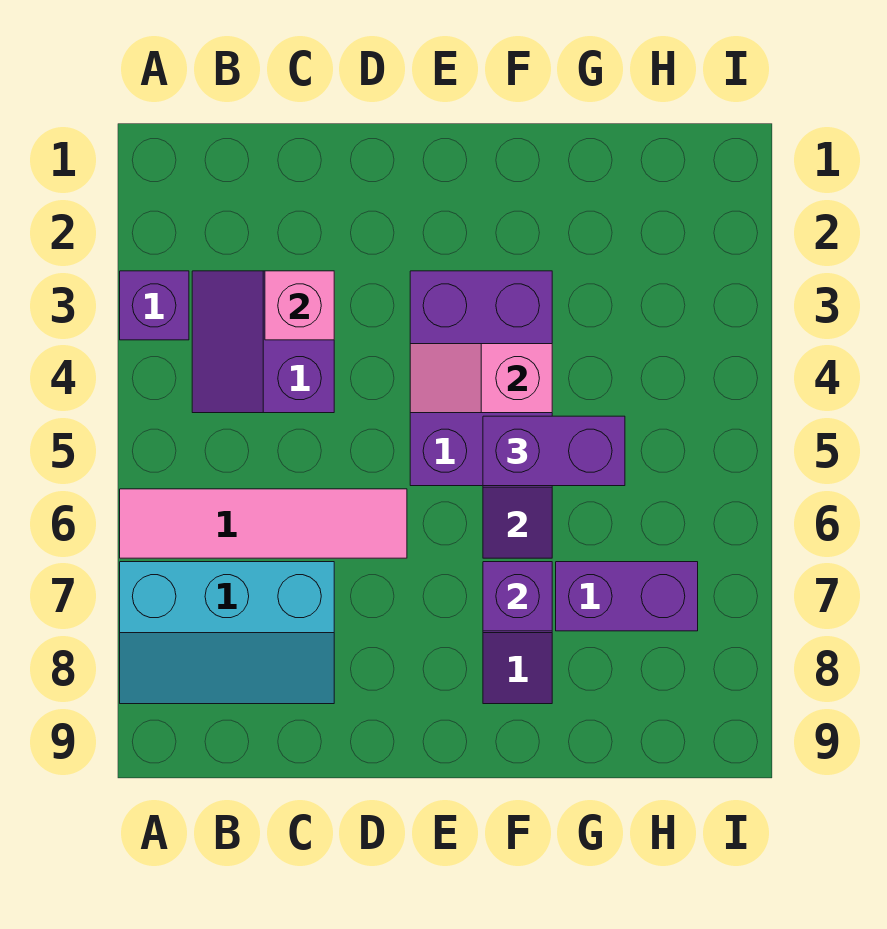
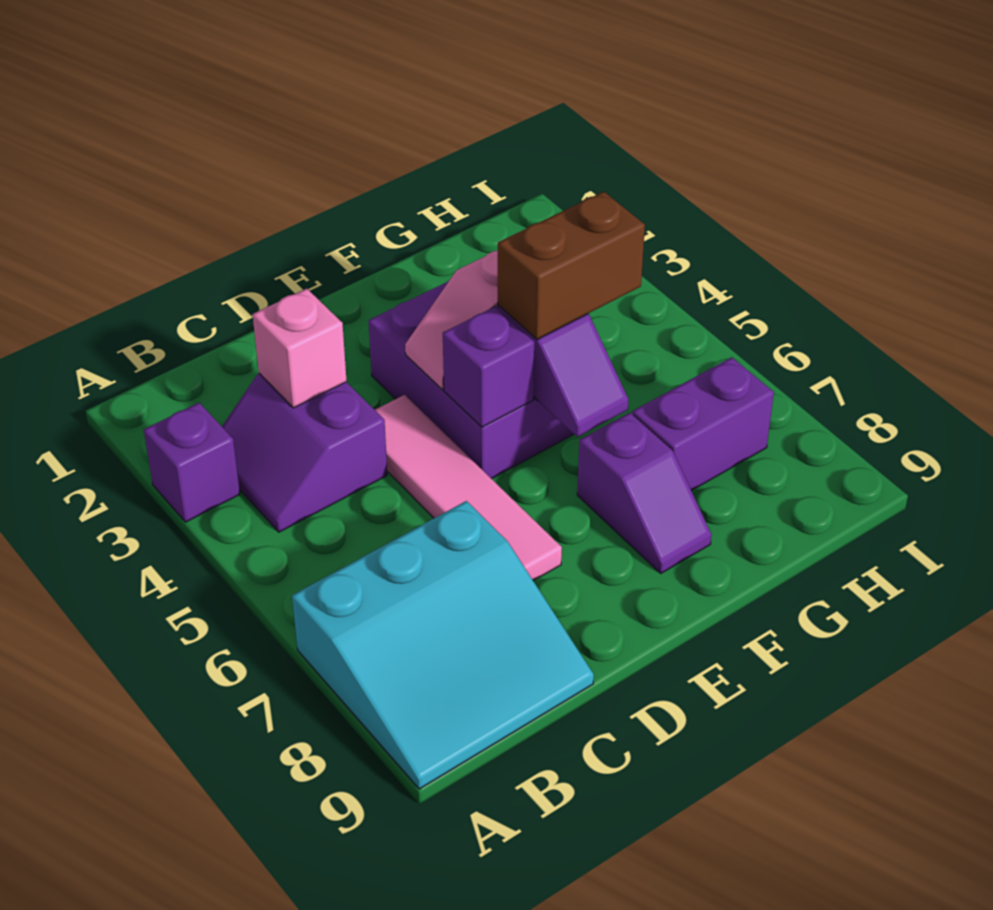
pink tile A6:D6 level 1 -> pink tile D4:D7 level 1
cyan slope A7:C8 level 1 top 7 -> cyan slope A7:C9 level 1 top 7
purple brick F5:G5 level 3 -> brown brick F5:G5 level 3
purple brick F7 level 2 -> purple brick E5 level 2

